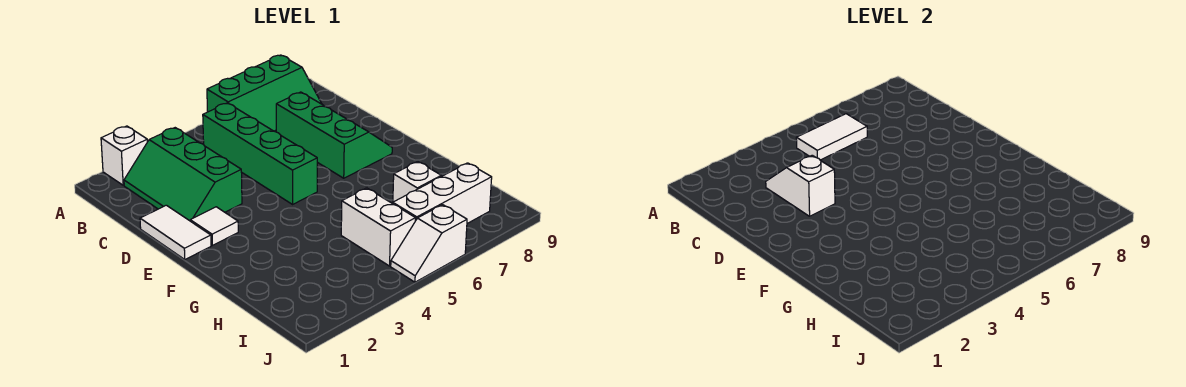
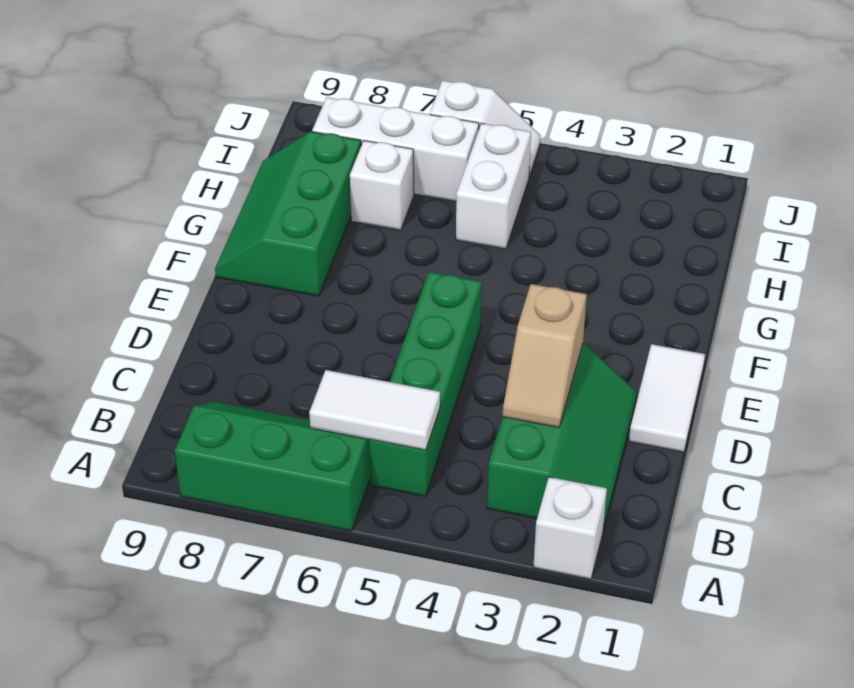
white slope C3:D3 level 2 top D -> tan slope C3:D3 level 2 top D
green slope C7:E8 level 1 top 7 -> green slope F8:H9 level 1 top 8
white tile E2 level 1 -> none

